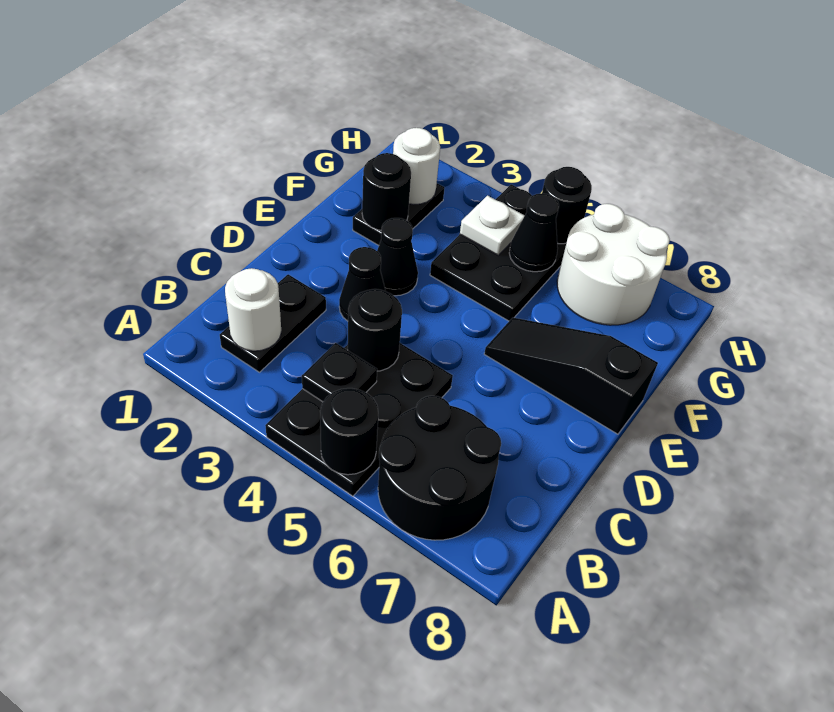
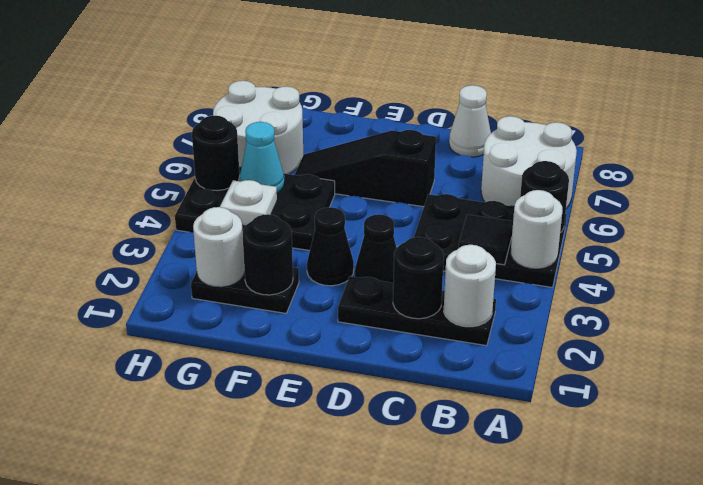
none -> white round brick A4 level 2
black round brick A6:B7 level 1 -> white round brick A6:B7 level 1
black plate B2:C2 level 1 -> black plate B2:D2 level 1
black plate B4 level 2 -> black tile B4 level 2
black round brick C4 level 2 -> black round brick C2 level 2
none -> white cone C8 level 1
black slope E6:E8 level 1 top 8 -> black slope D6:F6 level 1 top D
black cone G5 level 2 -> cyan cone G5 level 2

